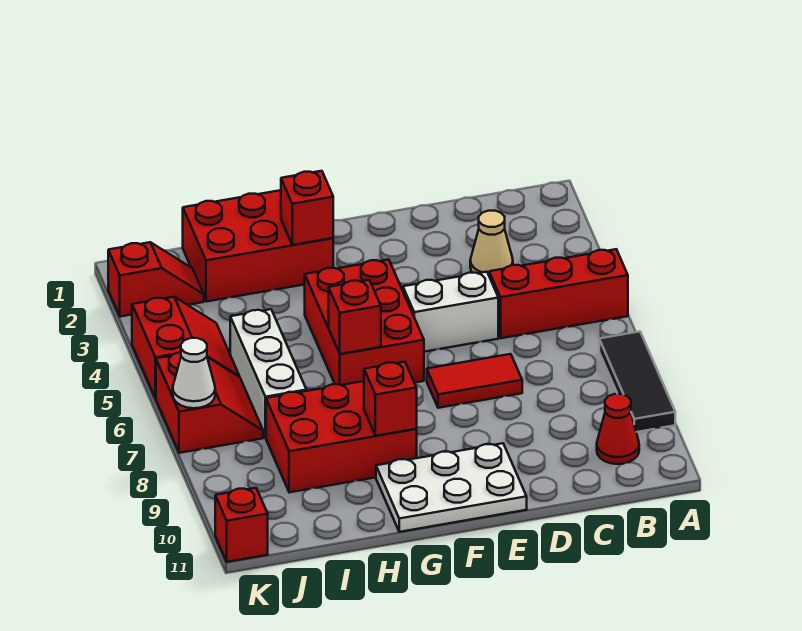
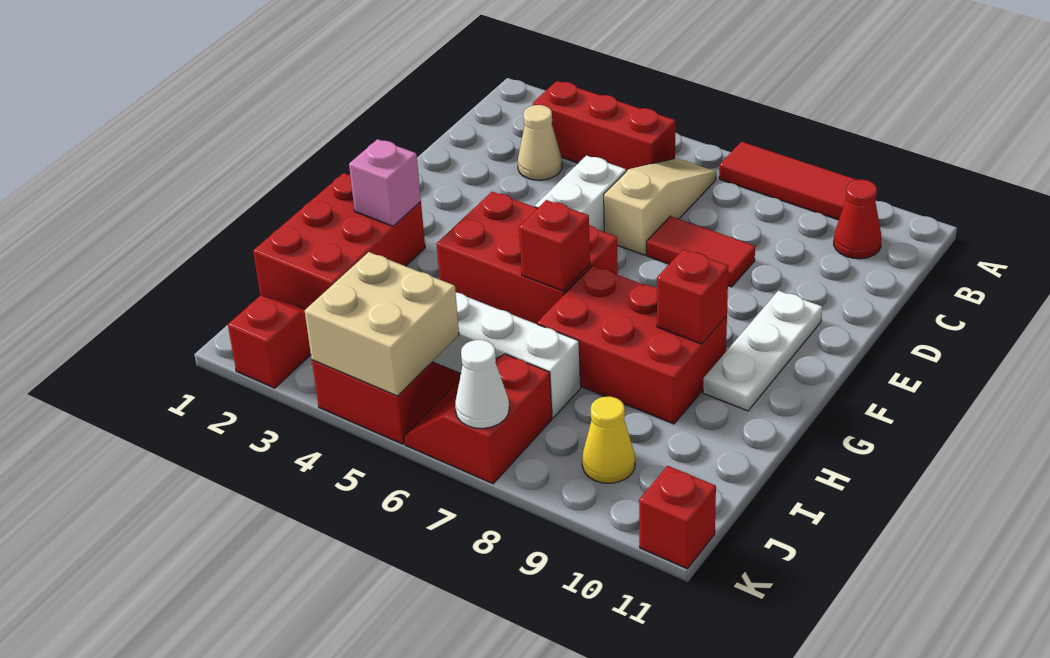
red brick A5:C5 level 1 -> red brick B3:B5 level 1
black tile A7:A9 level 1 -> red tile A7:A9 level 1
none -> tan slope B6:D6 level 1 top D
red tile D7:E7 level 1 -> red tile D7:D8 level 1
white plate E10:G11 level 1 -> white plate E10:G10 level 1
red brick G2 level 2 -> pink brick G2 level 2
red brick G8:I9 level 1 -> red brick G7:H9 level 1
none -> tan brick J4:K5 level 2
red slope J6:K7 level 1 top K -> red slope J6:K7 level 1 top 7
none -> yellow cone J9 level 1

